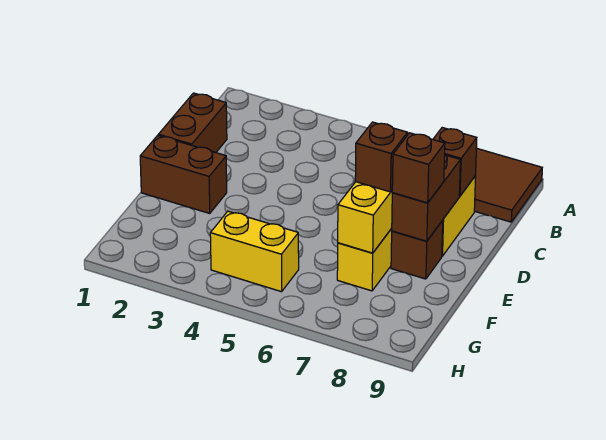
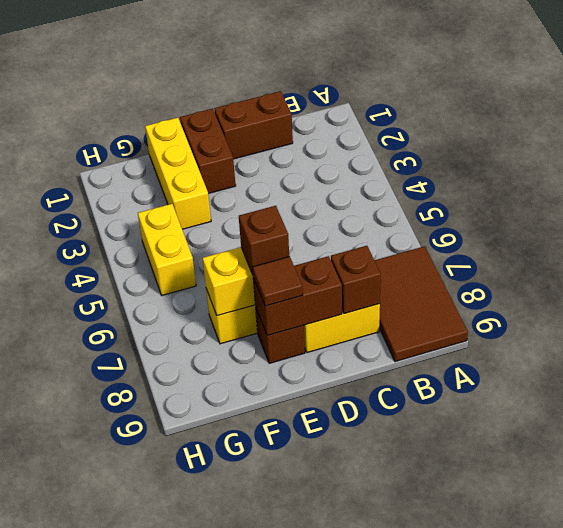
brown brick E8 level 3 -> brown tile E8 level 3
none -> yellow brick F1:F3 level 1

